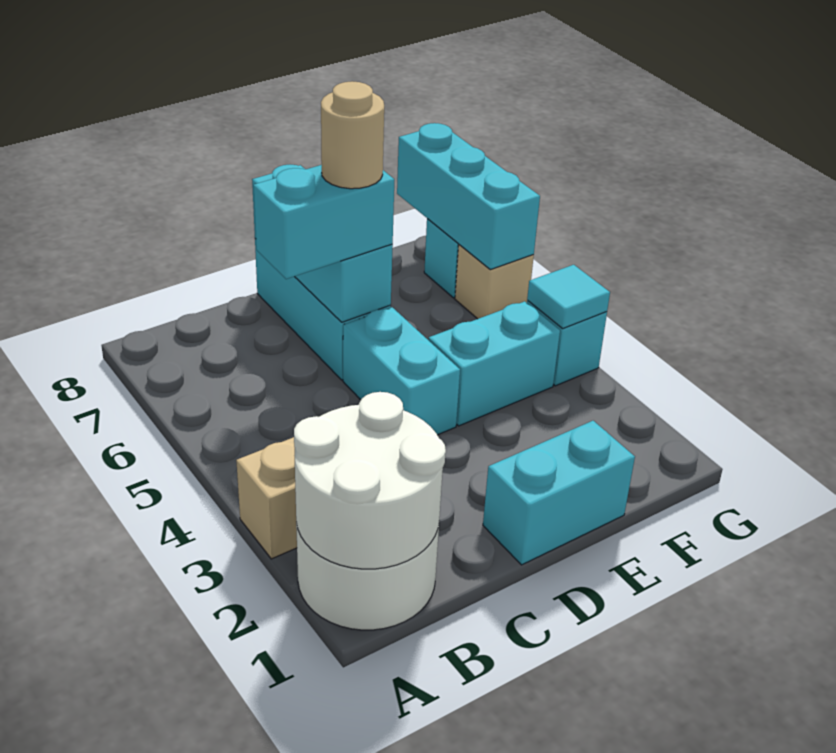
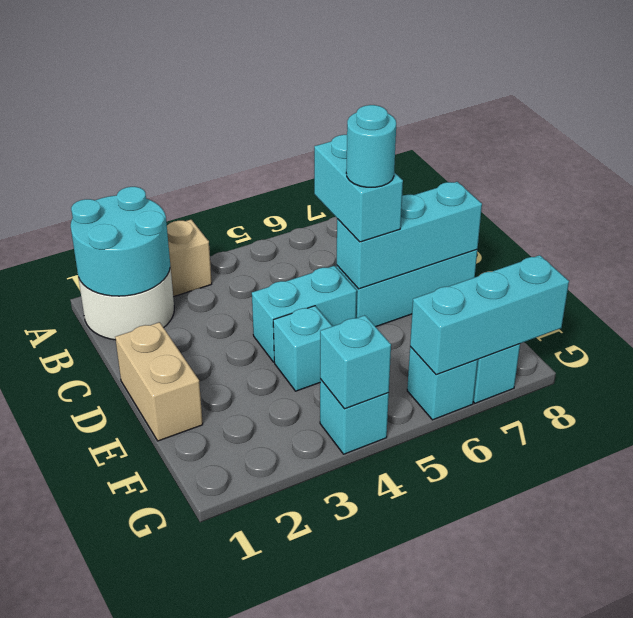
white round brick A1:B2 level 2 -> cyan round brick A1:B2 level 2
cyan brick D1:E1 level 1 -> tan brick D1:E1 level 1
tan round brick D6 level 4 -> cyan round brick D6 level 4
cyan brick E4:F4 level 1 -> cyan brick E4 level 1
cyan tile G4 level 2 -> cyan brick G4 level 2
tan brick G6 level 1 -> cyan brick G6 level 1

